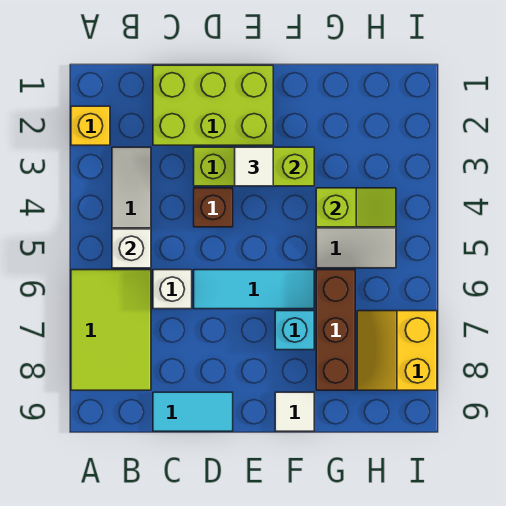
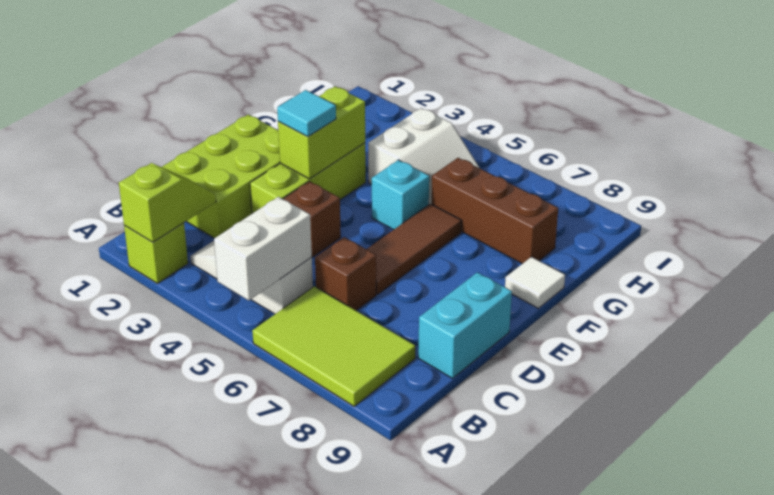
yellow brick A2 level 1 -> lime brick A2 level 1
white brick B5 level 2 -> white brick A5:B5 level 2
white brick C6 level 1 -> brown brick C6 level 1
cyan tile C9:D9 level 1 -> cyan brick C9:D9 level 1
cyan tile D6:F6 level 1 -> brown tile D6:F6 level 1
white tile E3 level 3 -> cyan tile E3 level 3
cyan brick F7 level 1 -> cyan brick F5 level 1
lime slope G4:H4 level 2 top G -> lime slope A2:B2 level 2 top A
yellow slope H7:I8 level 1 top I -> none

